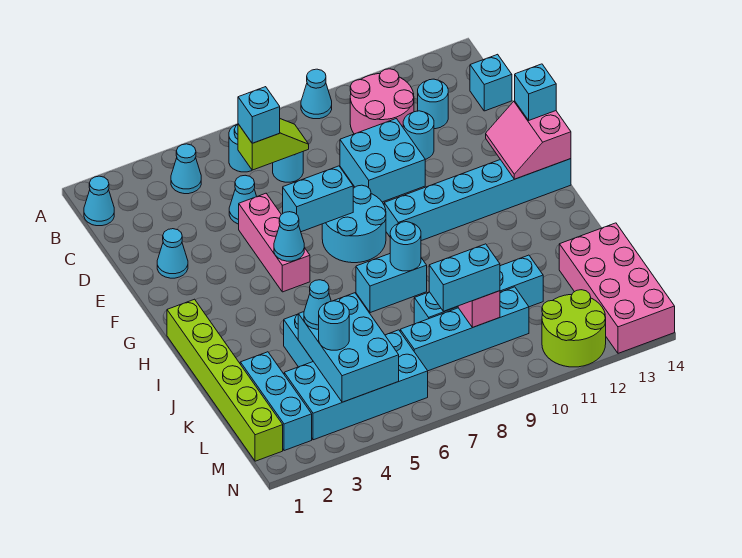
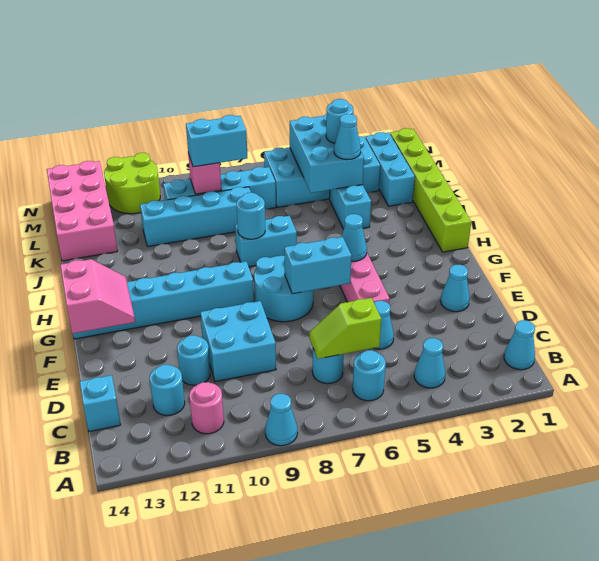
pink round brick B10:C11 level 1 -> pink round brick B11 level 1
cyan brick C6 level 3 -> none
cyan brick F14 level 3 -> none

